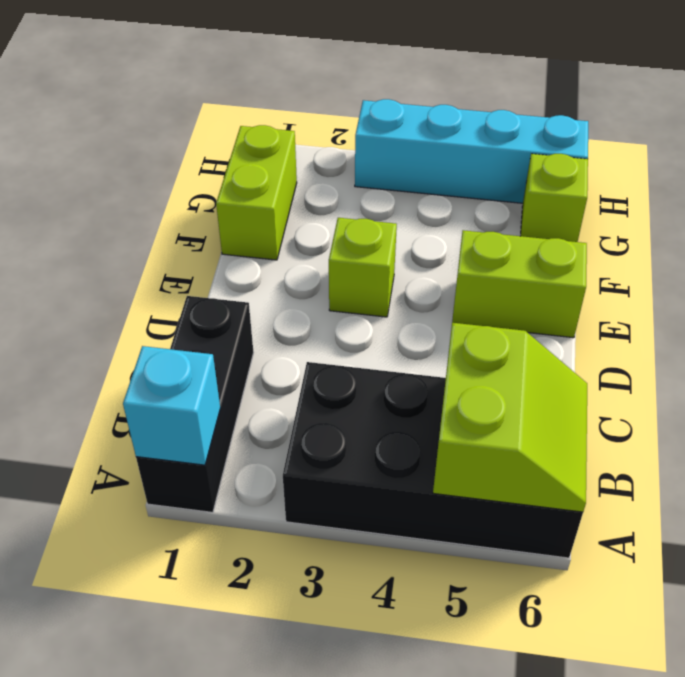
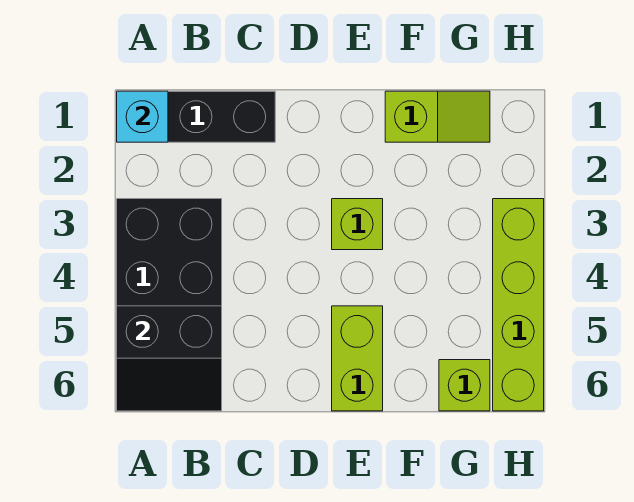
lime slope A5:B6 level 2 top 5 -> black slope A5:B6 level 2 top 5
lime brick F1:G1 level 1 -> lime slope F1:G1 level 1 top F
cyan brick H3:H6 level 1 -> lime brick H3:H6 level 1

